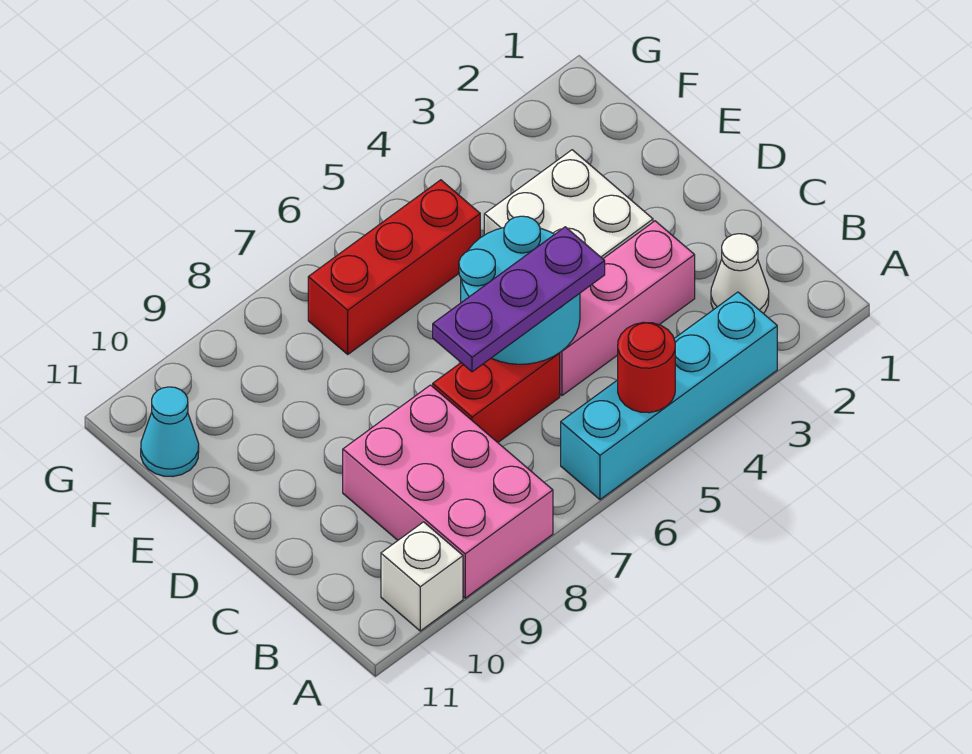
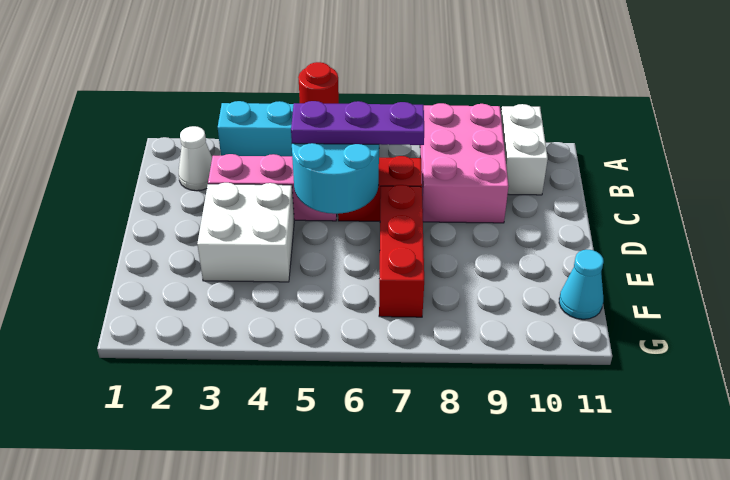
white brick A10 level 1 -> white brick A10:B10 level 1
red brick F5:F7 level 1 -> red brick D7:F7 level 1

